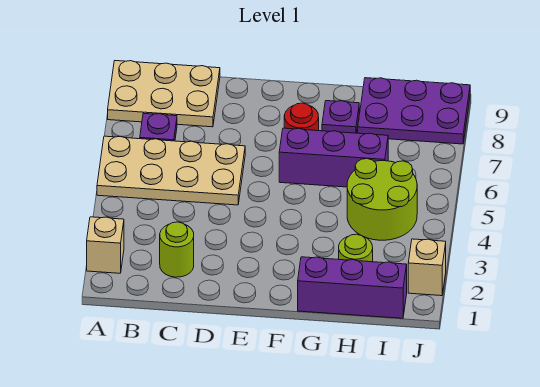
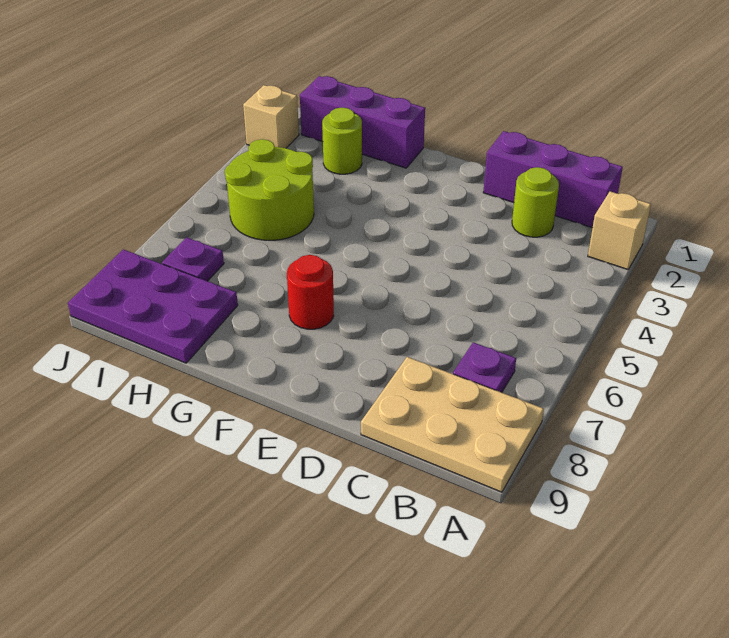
tan plate A5:D6 level 1 -> none
purple brick F6:H6 level 1 -> purple brick B1:D1 level 1
purple plate G8 level 1 -> purple plate I7 level 1

